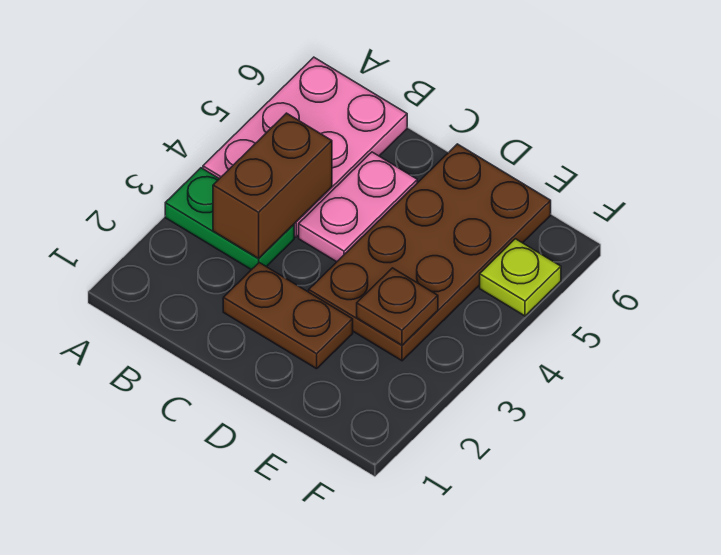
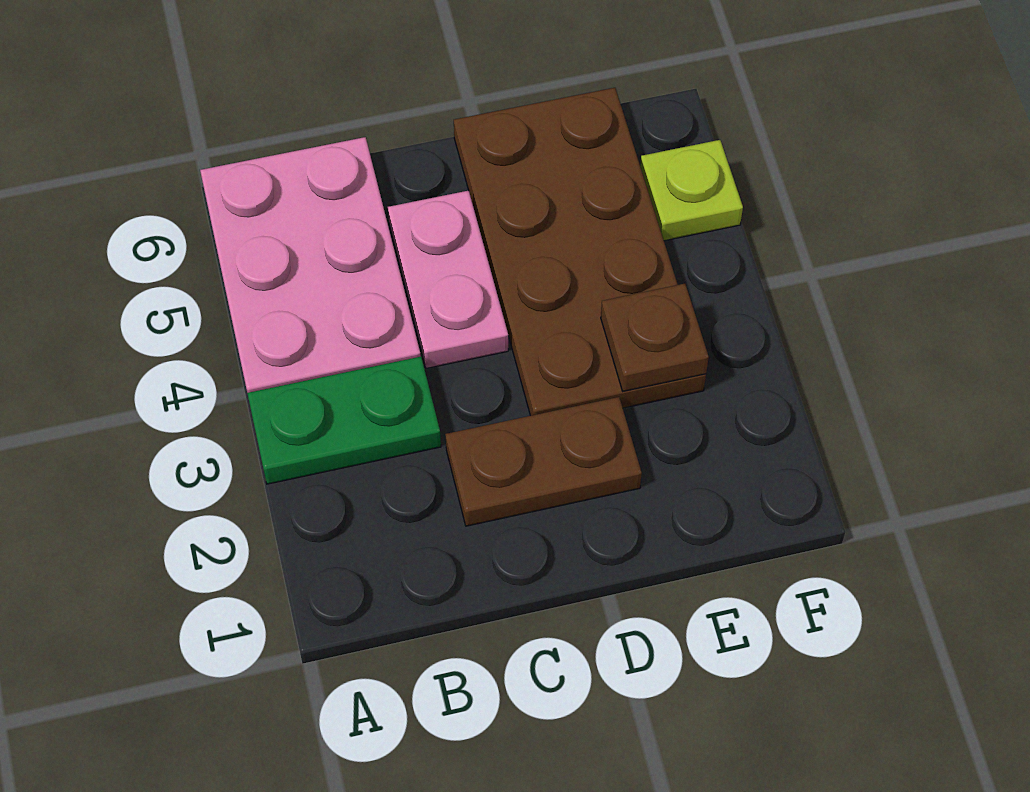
brown brick B3:B4 level 2 -> none

